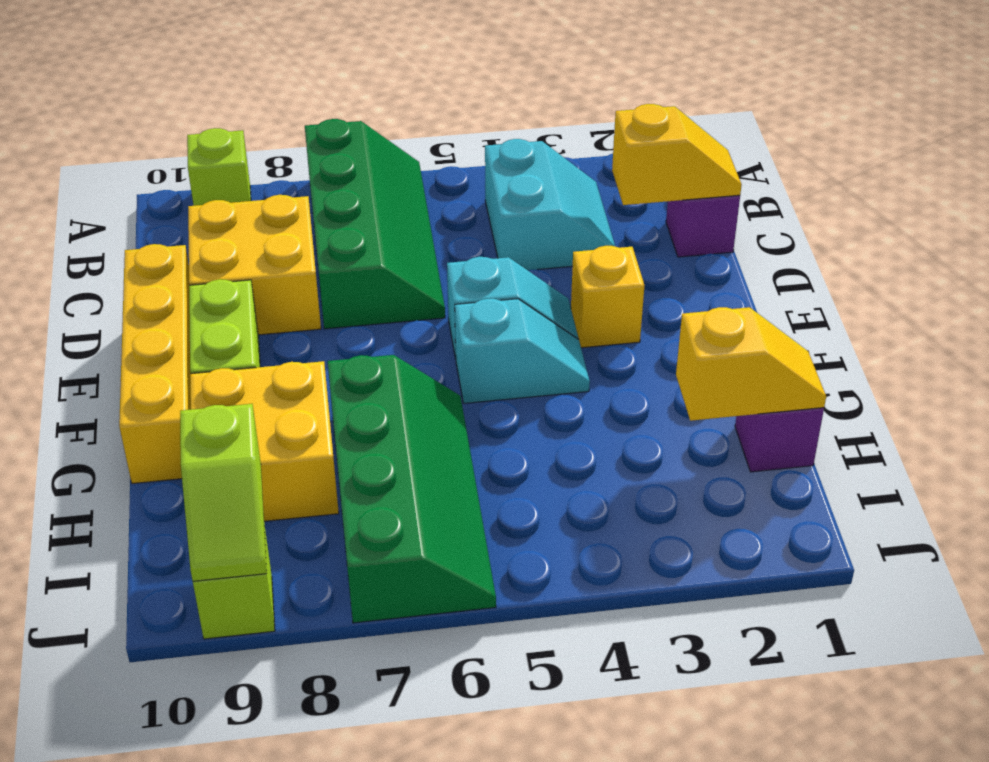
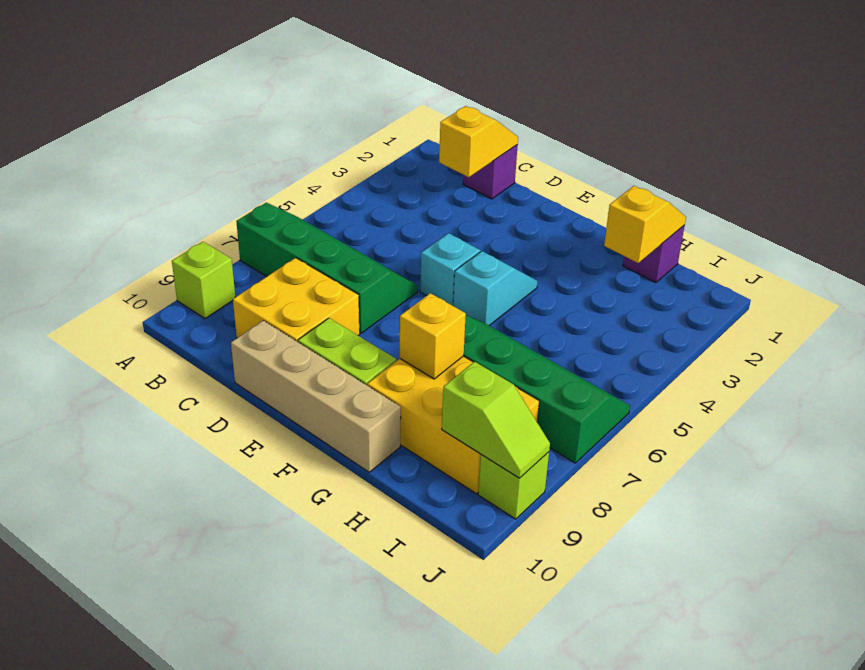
cyan slope B3:C4 level 1 top 4 -> none
yellow brick D10:G10 level 1 -> tan brick D10:G10 level 1
yellow brick E3 level 1 -> yellow brick G8 level 2
yellow brick G8:H9 level 1 -> yellow brick G8:I9 level 1

